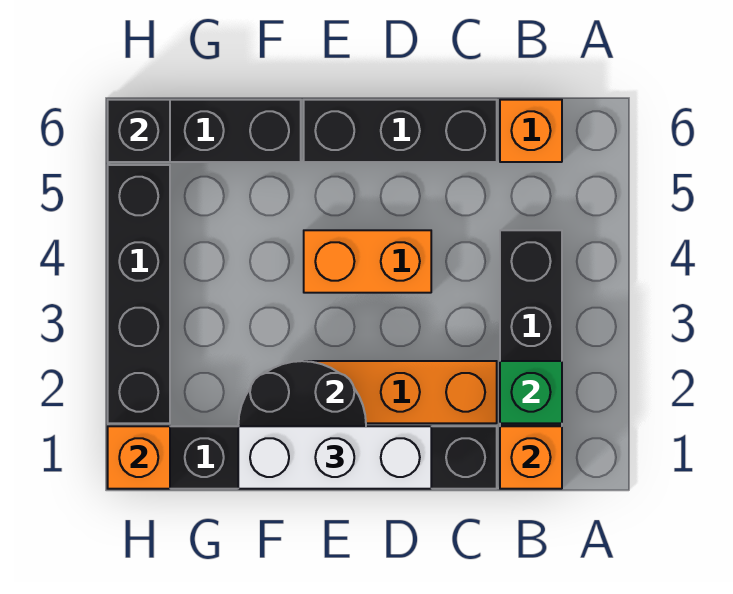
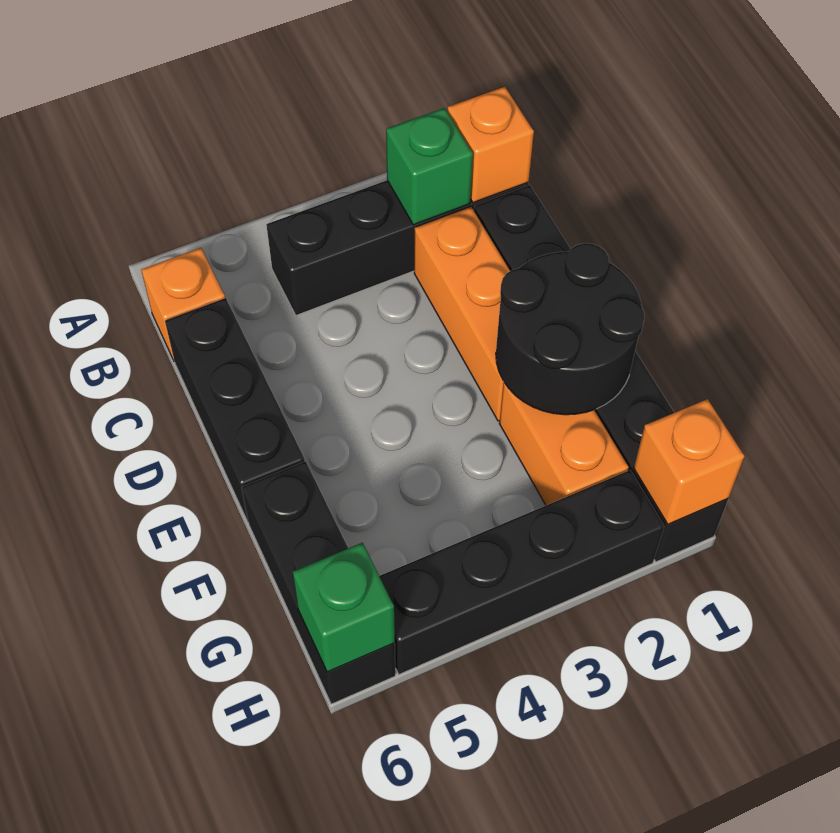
white brick D1:F1 level 3 -> none
orange brick D4:E4 level 1 -> orange brick F2:G2 level 1
black brick H6 level 2 -> green brick H6 level 2

